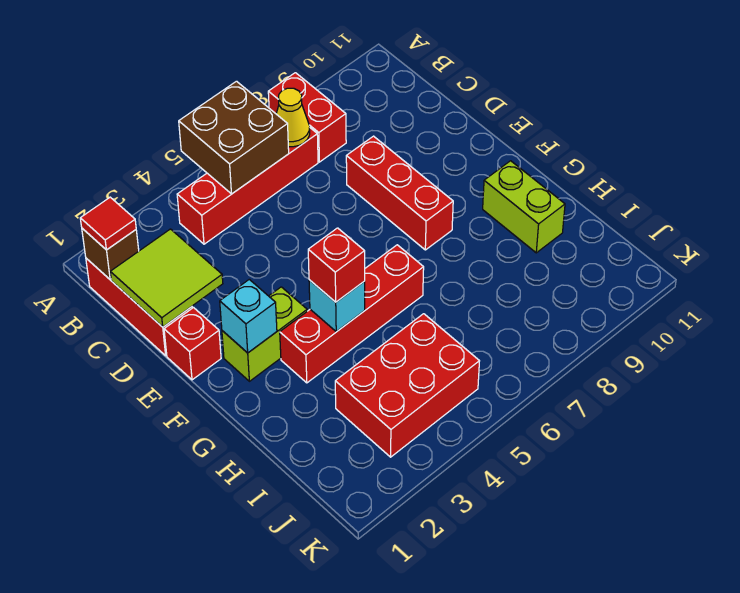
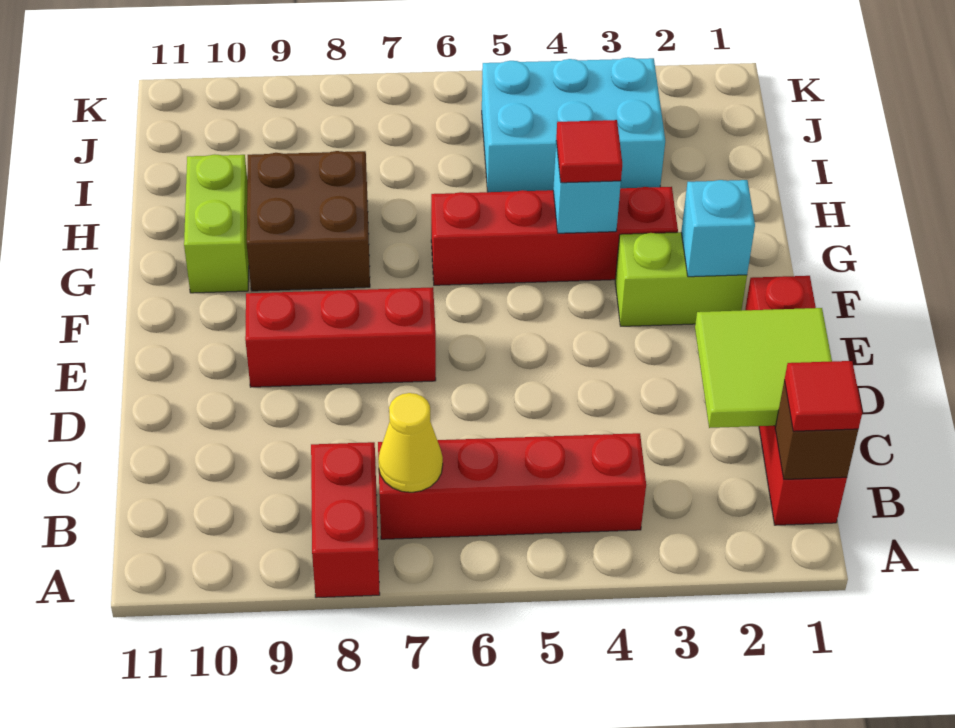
brown brick A5:B6 level 2 -> brown brick G8:H9 level 1
red brick D8:F8 level 1 -> red brick E7:E9 level 1
red brick G4 level 3 -> red tile G4 level 3
red brick I3:J5 level 1 -> cyan brick I3:J5 level 1

